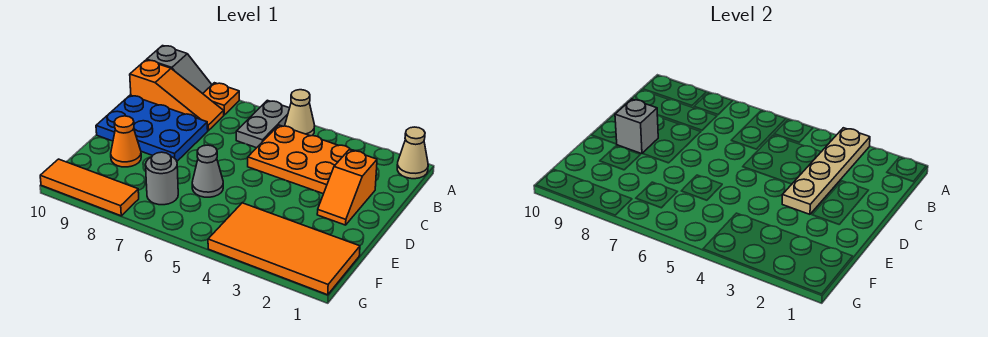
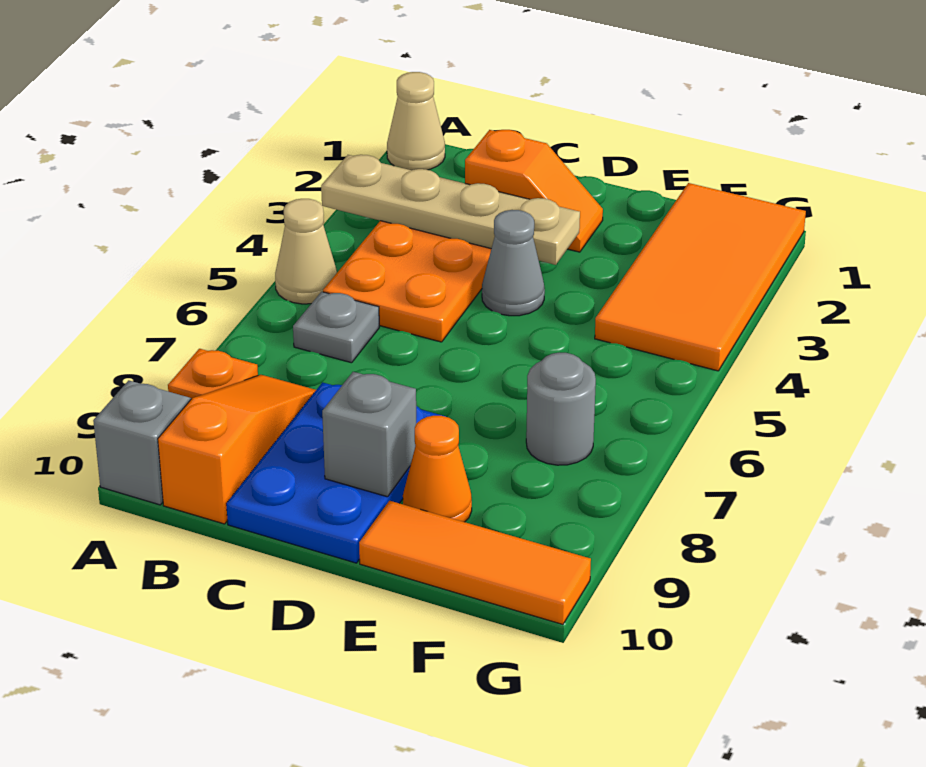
grey plate A6:B6 level 1 -> grey plate B6 level 1
grey cone E6 level 1 -> grey cone D4 level 1
orange tile G8:G10 level 1 -> orange tile E10:G10 level 1

